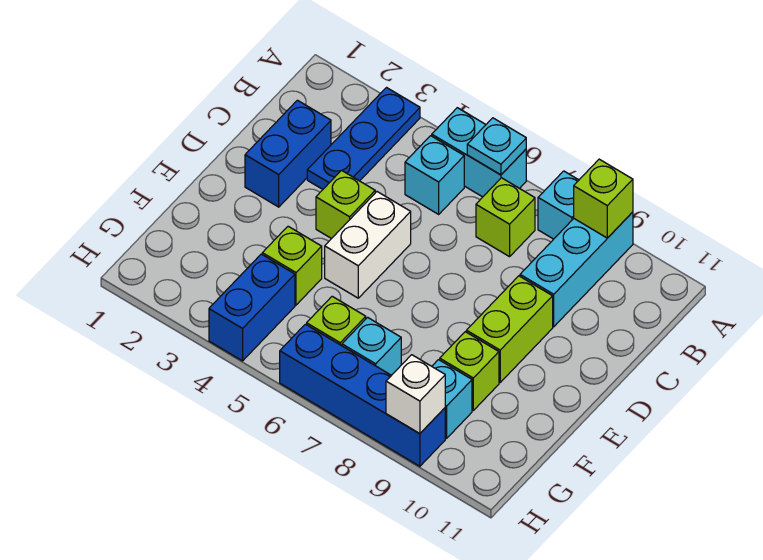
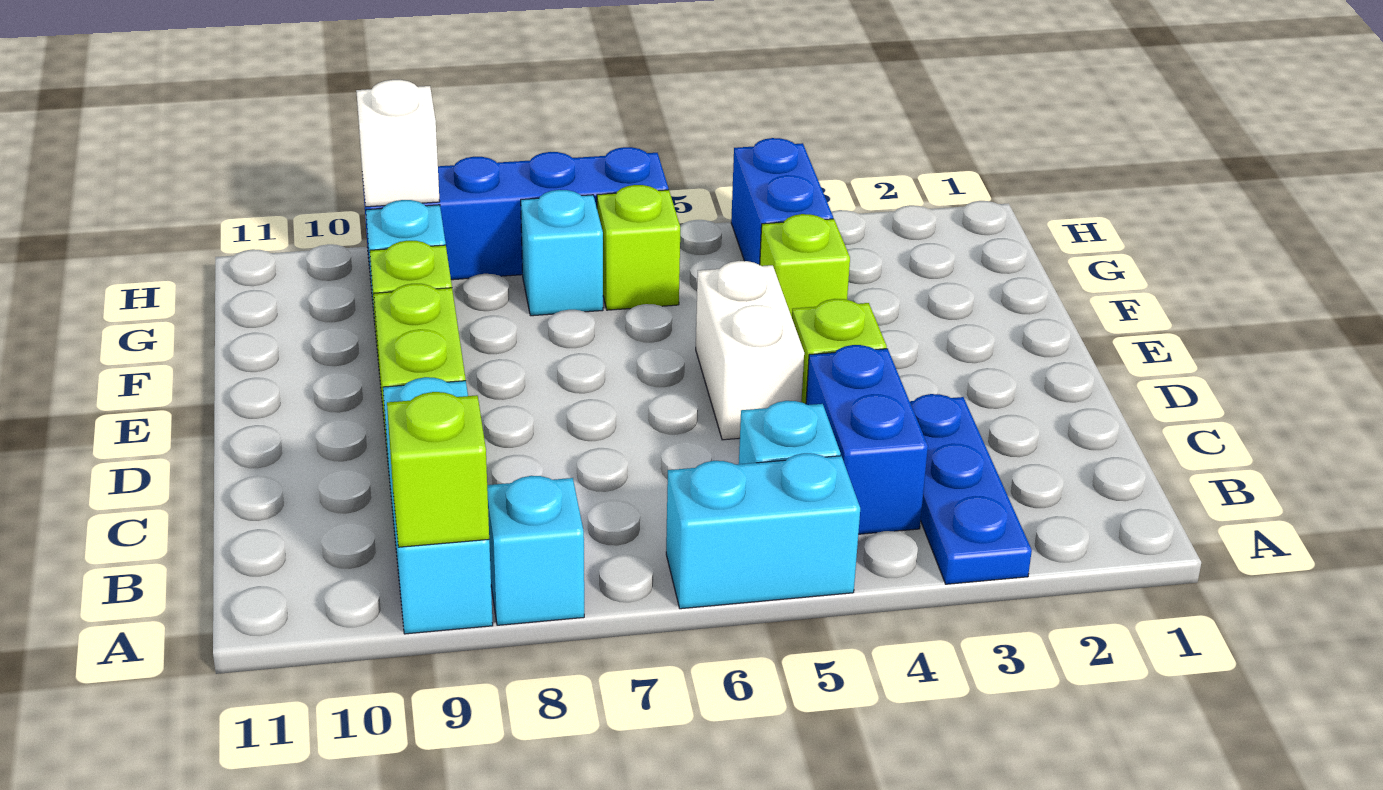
cyan plate A6 level 2 -> none
lime brick B7 level 1 -> none
blue brick C2:D2 level 1 -> blue brick B4:C4 level 1

